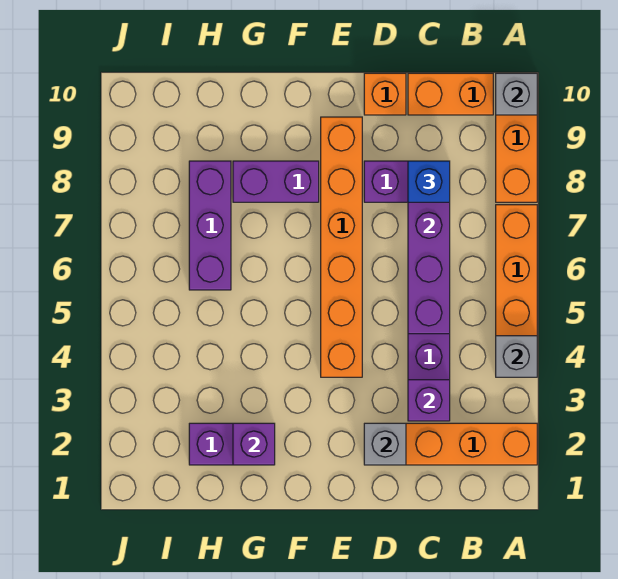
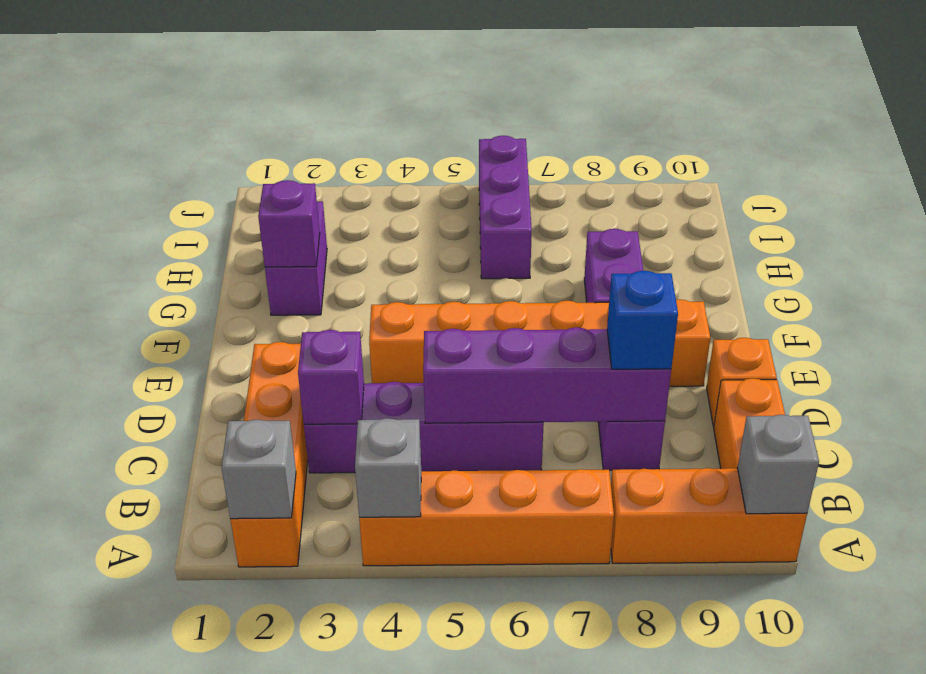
grey brick D2 level 2 -> grey brick A2 level 2
purple brick H6:H8 level 1 -> purple brick H6:J6 level 1

